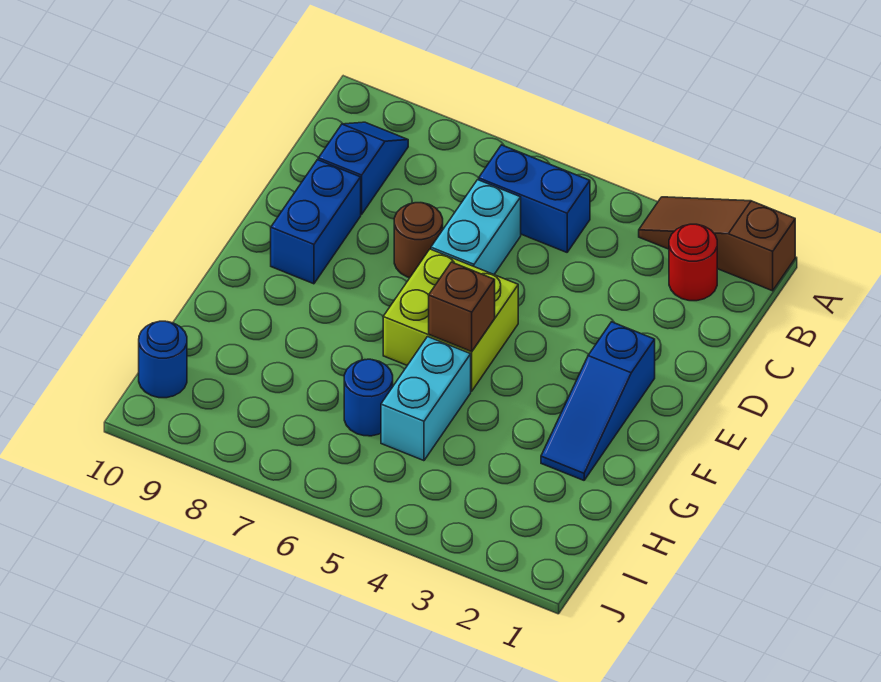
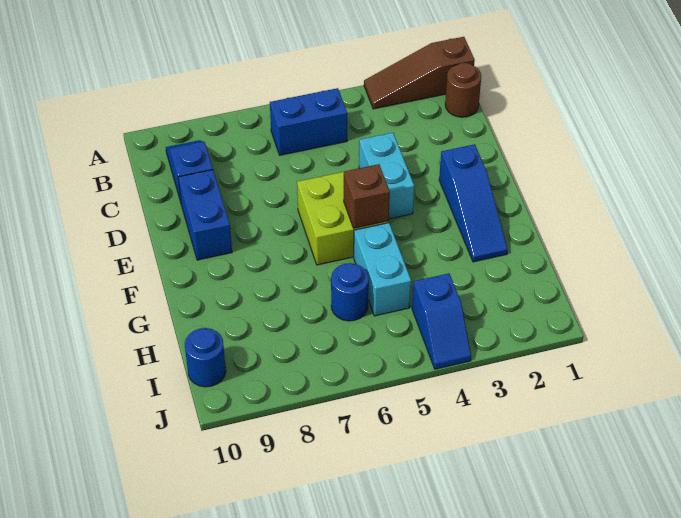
red round brick B2 level 1 -> none
cyan brick C6:D6 level 1 -> cyan brick D4:E4 level 1
brown round brick D7 level 1 -> brown round brick B1 level 1
none -> blue slope I4:J4 level 1 top I

